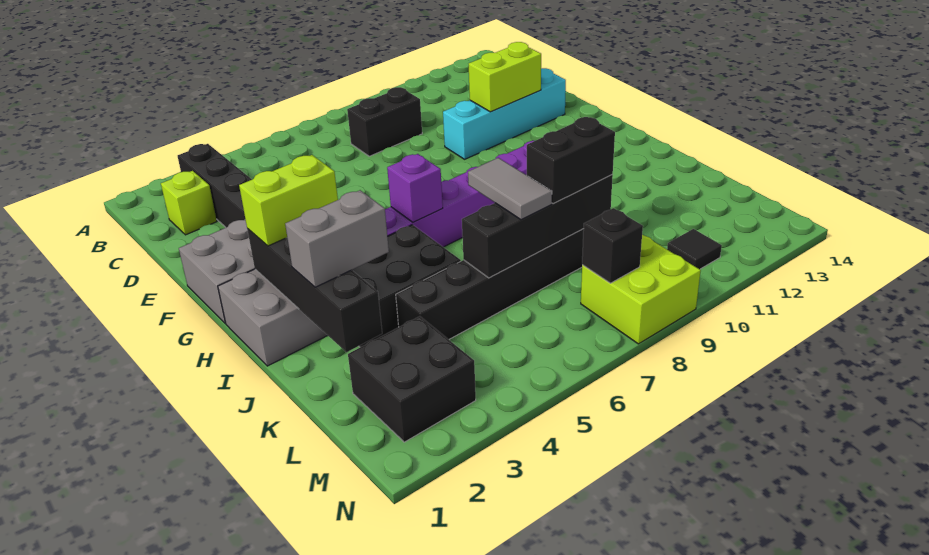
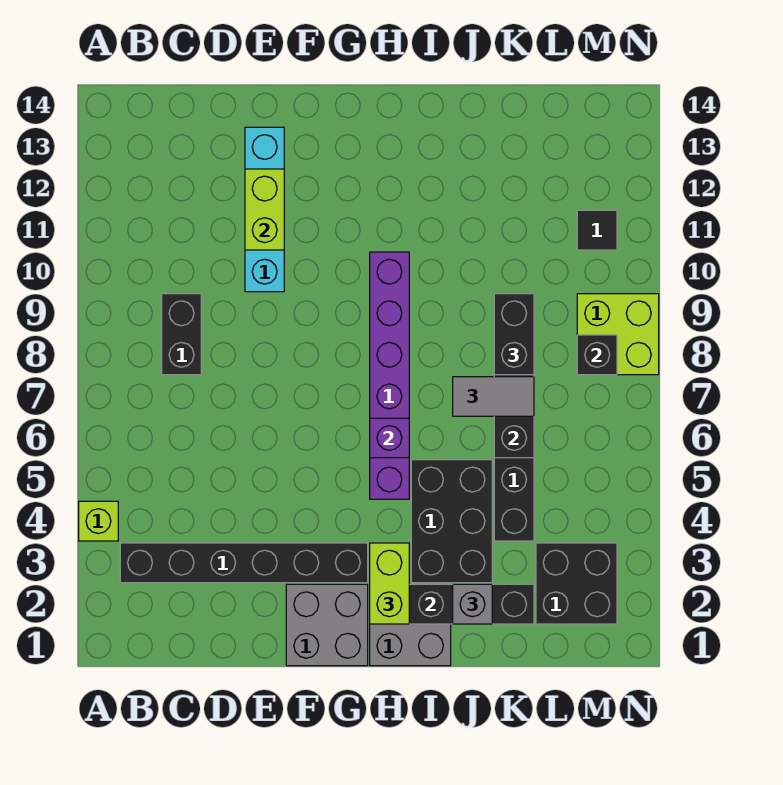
lime brick C2 level 1 -> lime brick A4 level 1
grey brick J2:J3 level 3 -> grey brick J2 level 3

